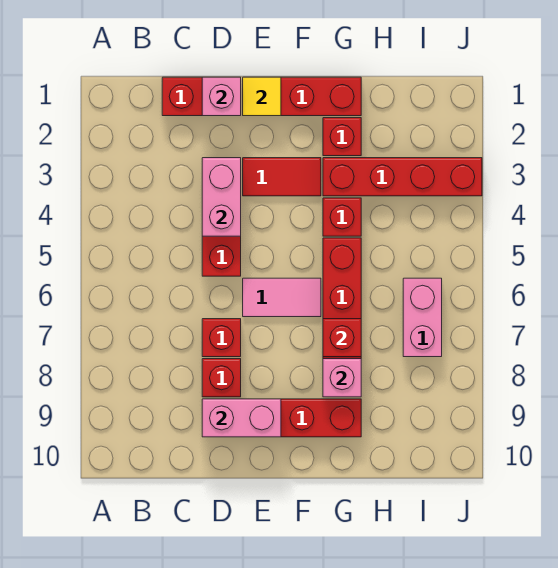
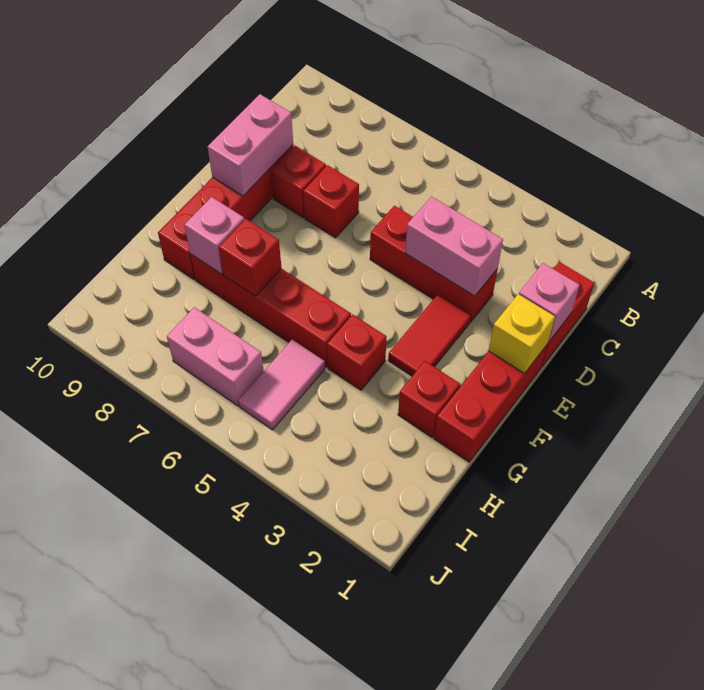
yellow tile E1 level 2 -> yellow brick E1 level 2
pink tile E6:F6 level 1 -> pink tile H5:I5 level 1
red brick G3:J3 level 1 -> none

